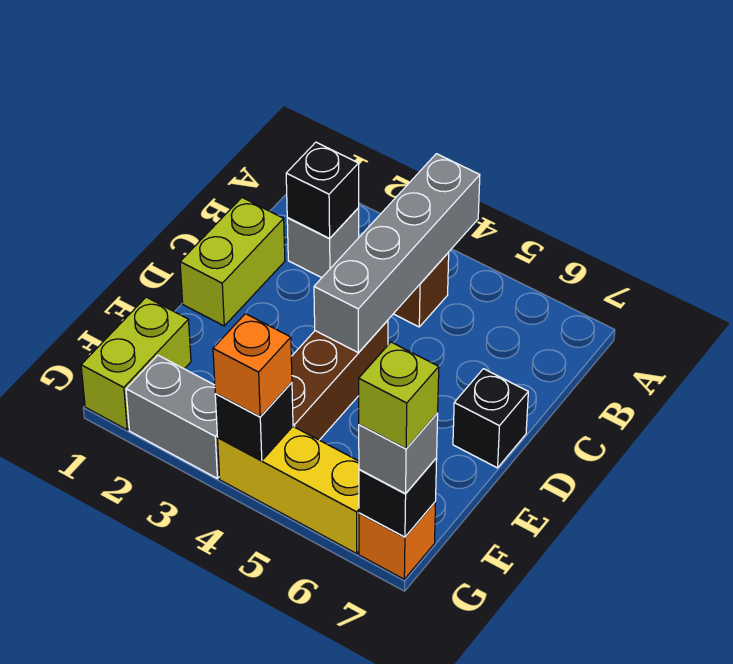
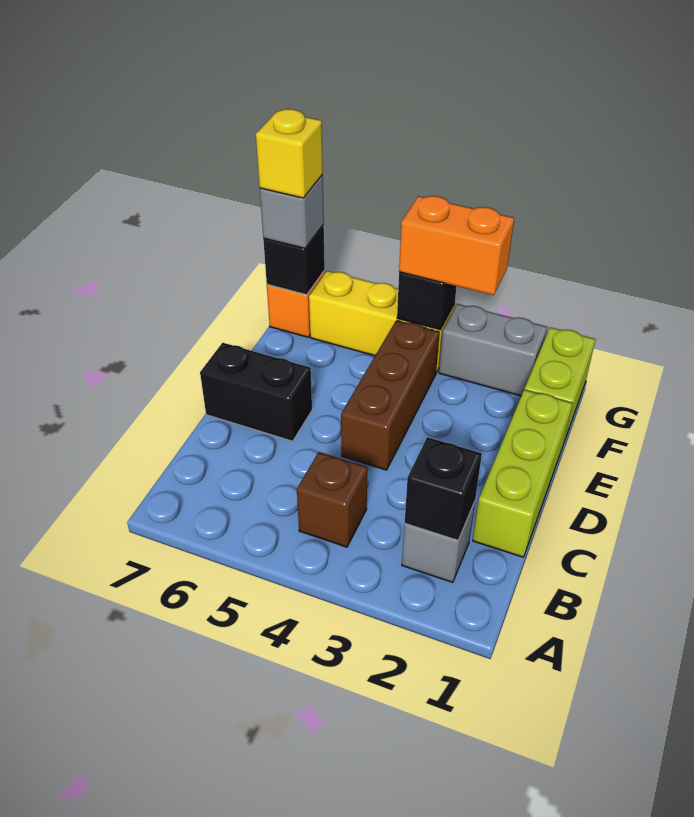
grey brick A4:D4 level 2 -> none
lime brick C1:D1 level 1 -> lime brick C1:E1 level 1
black brick D7 level 1 -> black brick D6:D7 level 1
orange brick G4 level 3 -> orange brick G3:G4 level 3
lime brick G7 level 4 -> yellow brick G7 level 4

